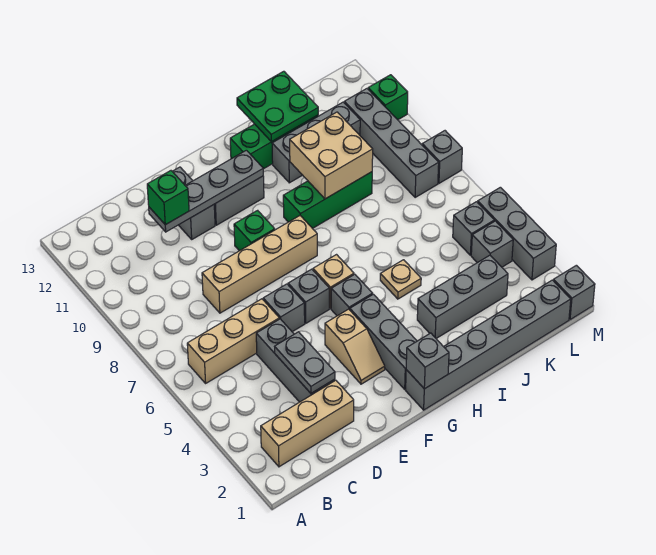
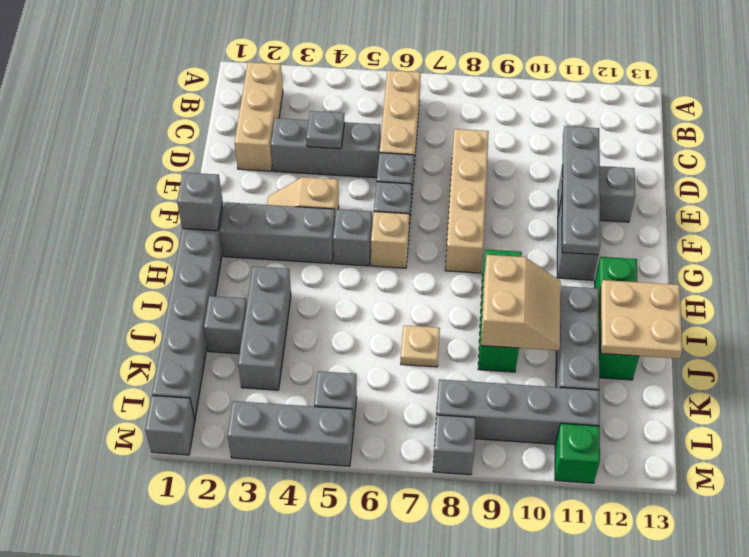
grey plate D3:D4 level 2 -> grey plate D4 level 2
green brick D11 level 3 -> none
green brick F9 level 1 -> none
tan plate I5 level 1 -> tan plate J7 level 1
tan brick I9:J10 level 2 -> tan slope I9:J10 level 2 top 9
green plate I12:J13 level 2 -> tan plate I12:J13 level 2
grey brick L4 level 1 -> grey brick J2 level 1

